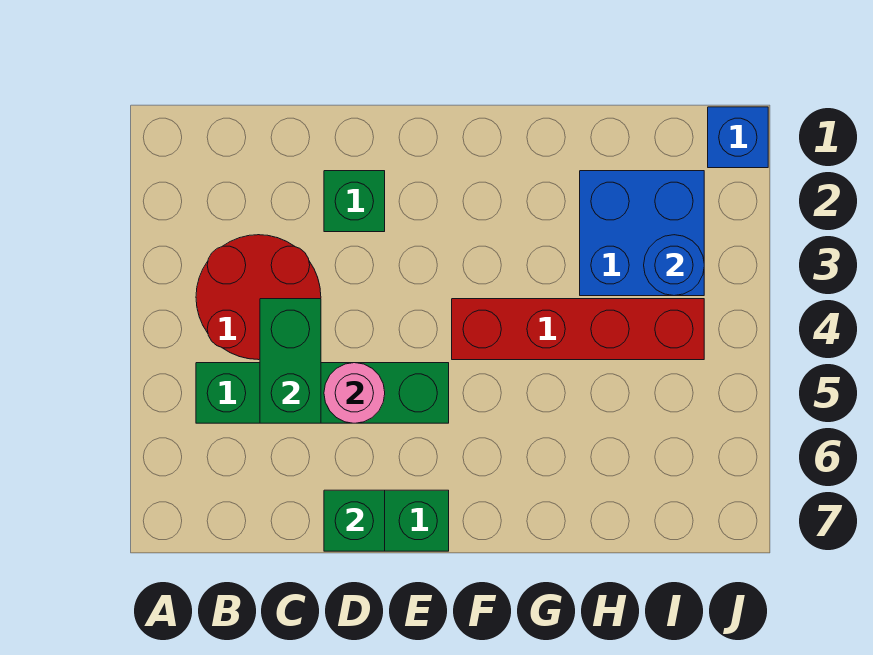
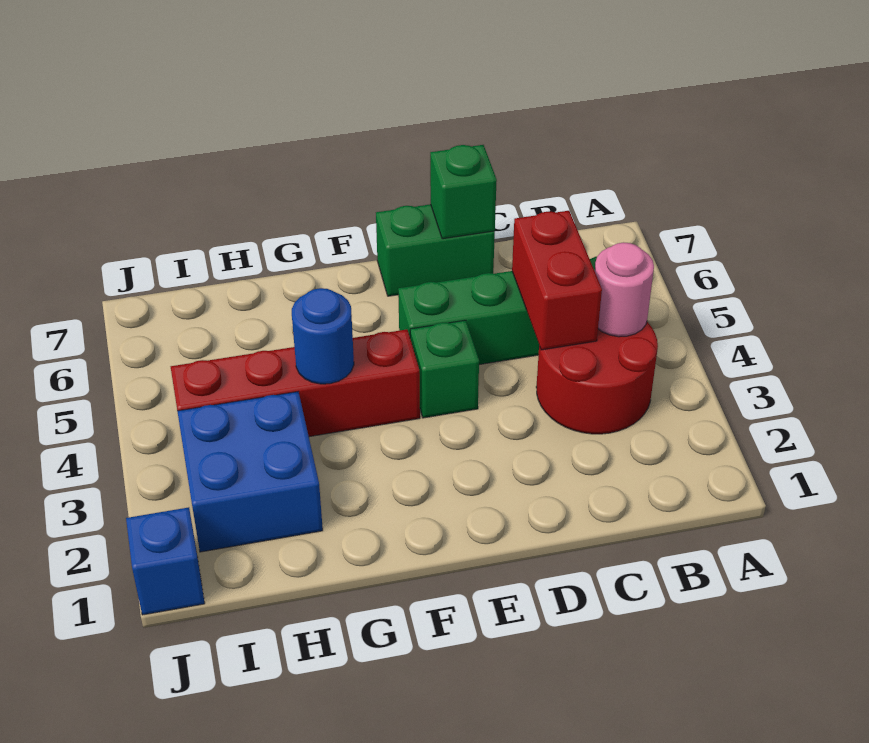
green brick C4:C5 level 2 -> red brick C4:C5 level 2
green brick D2 level 1 -> green brick E4 level 1
pink round brick D5 level 2 -> pink round brick B4 level 2
blue round brick I3 level 2 -> blue round brick G4 level 2

